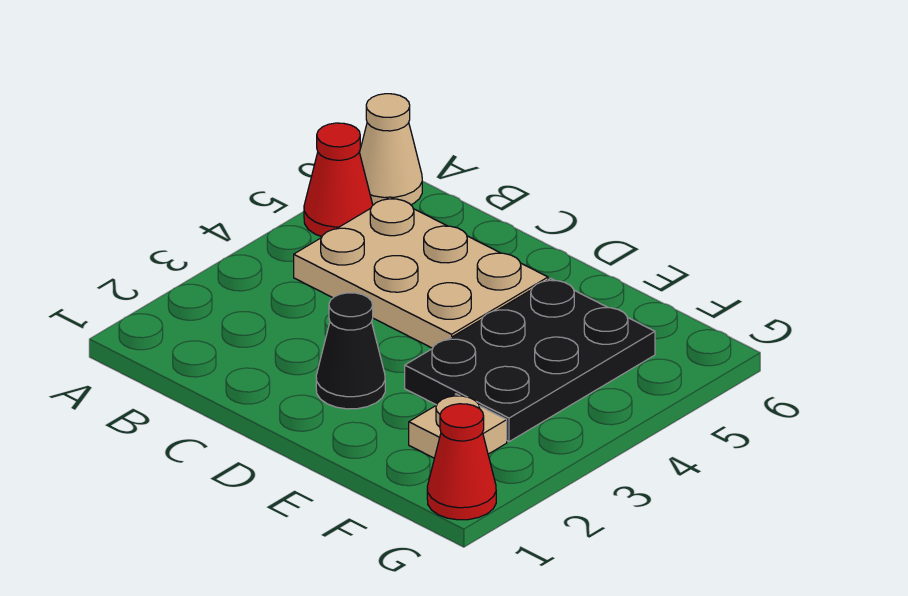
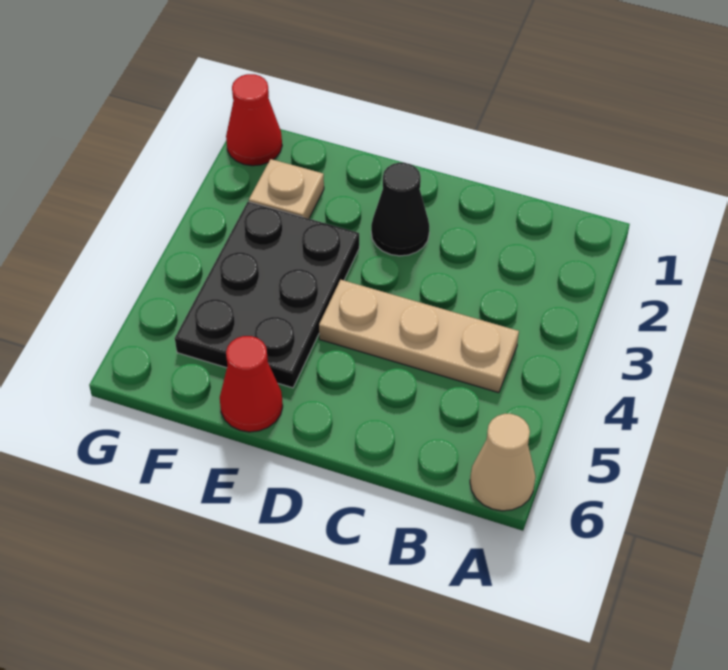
red cone A5 level 1 -> red cone E6 level 1
tan plate B4:D5 level 1 -> tan plate B4:D4 level 1

